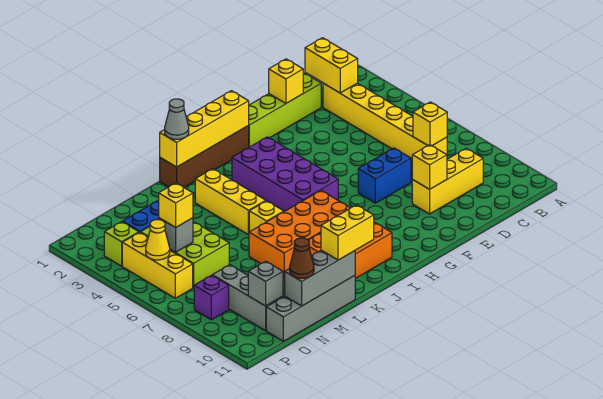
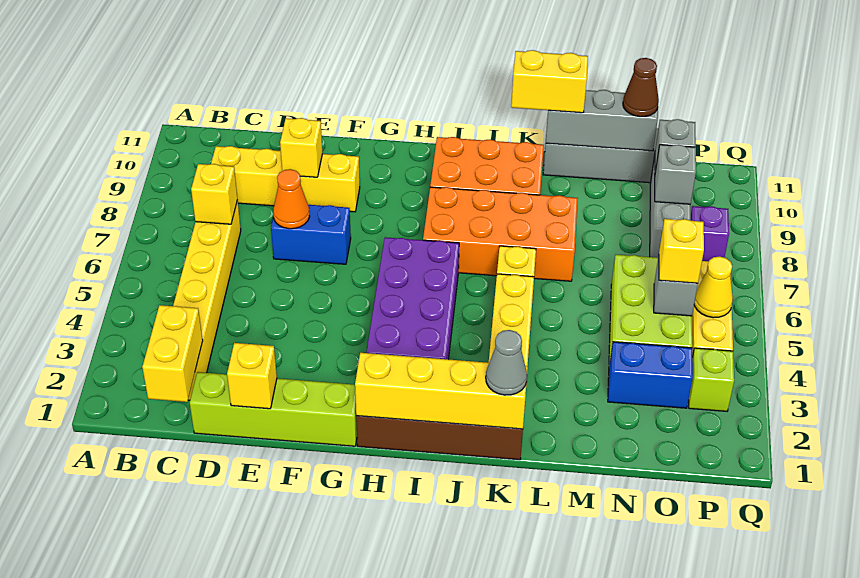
yellow brick C9:E9 level 1 -> yellow brick C9:F9 level 1
none -> orange cone E7 level 2
none -> grey brick O9 level 2

